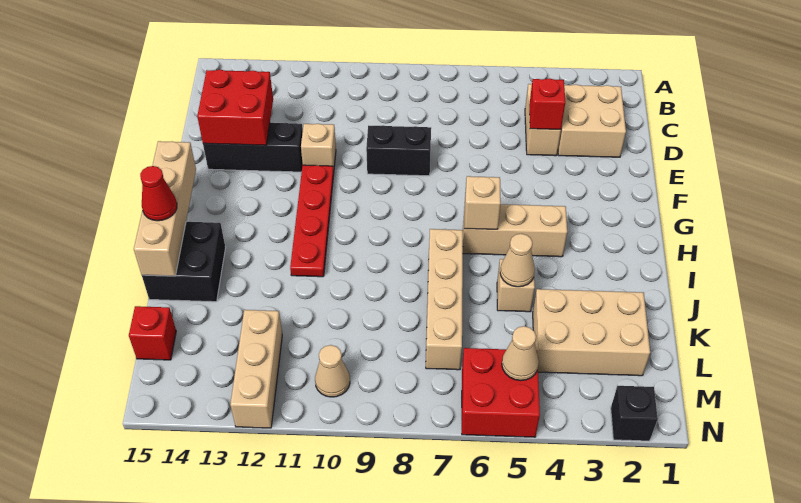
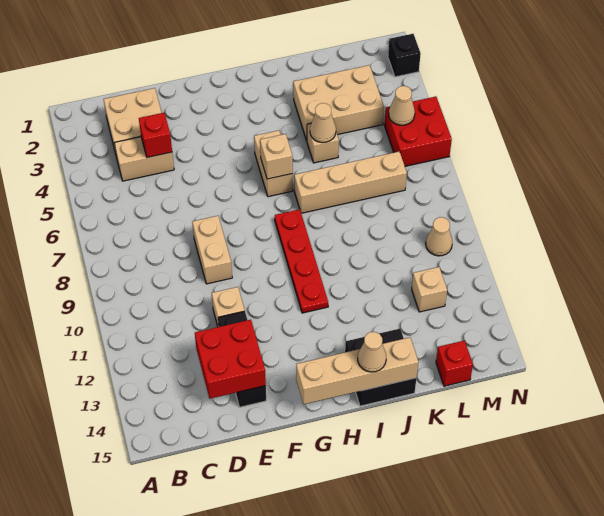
black brick E8:E9 level 1 -> tan brick E8:E9 level 1
red plate F11:I11 level 1 -> red plate H8:H11 level 1
tan brick H4:H6 level 1 -> tan brick H5:H6 level 1
red cone I15 level 3 -> tan cone I15 level 3
tan brick K2:L4 level 1 -> tan brick J3:L4 level 1
tan brick L12:N12 level 1 -> tan brick L12 level 1

